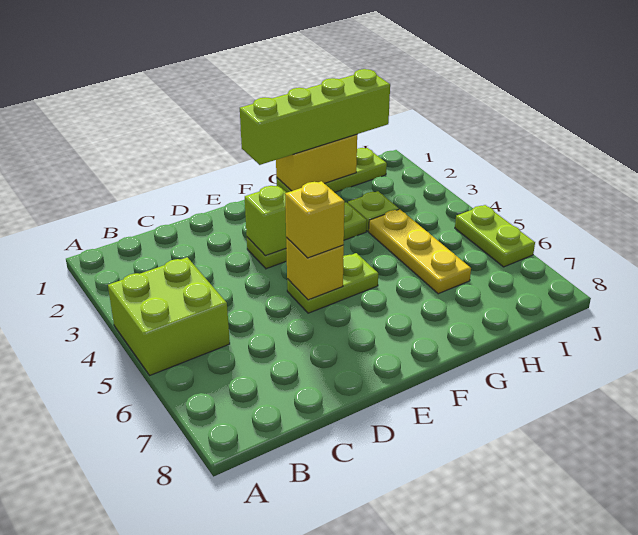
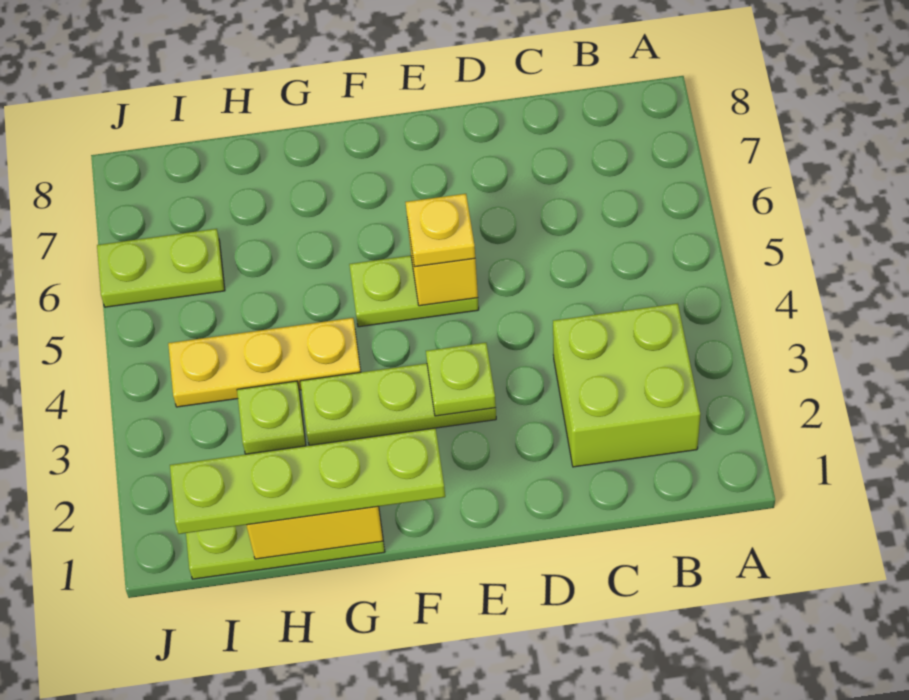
lime brick A4:B5 level 1 -> lime brick B2:C3 level 1
lime brick E3 level 2 -> lime plate E3 level 2
yellow brick E5 level 3 -> yellow plate E5 level 3
lime brick F1:I1 level 3 -> lime plate F1:I1 level 3
yellow plate H4:H6 level 1 -> yellow plate G4:I4 level 1
lime plate J5:J6 level 1 -> lime plate I6:J6 level 1

